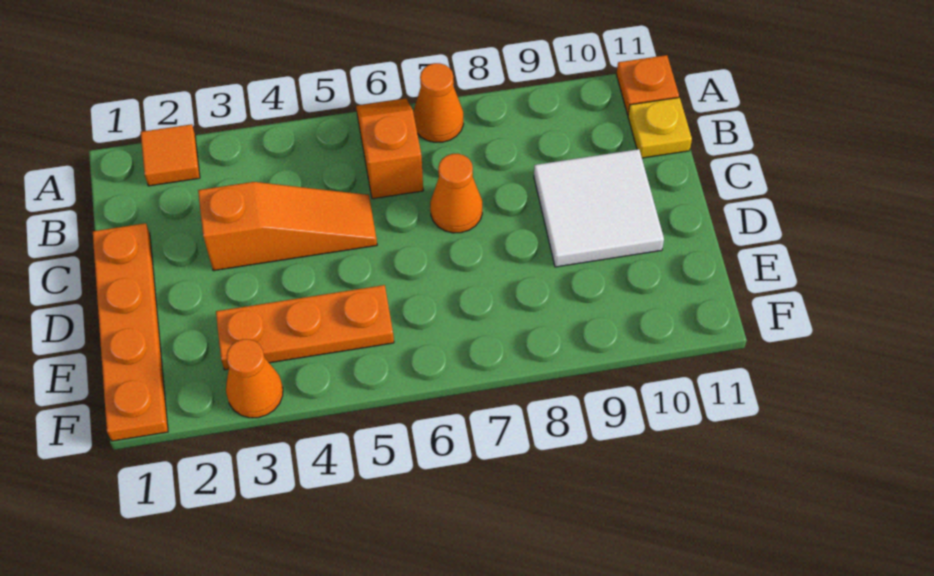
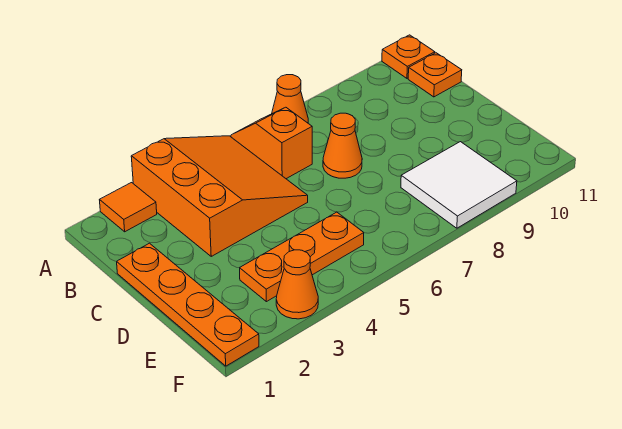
yellow plate B11 level 1 -> orange plate B11 level 1
orange slope C3:C5 level 1 top 3 -> orange slope A3:C5 level 1 top 3
white tile C9:D10 level 1 -> white tile E8:F9 level 1

